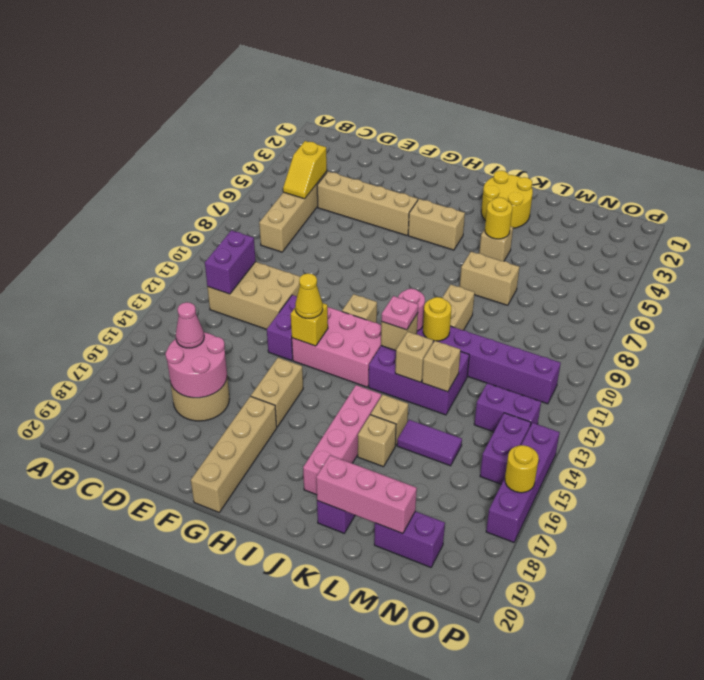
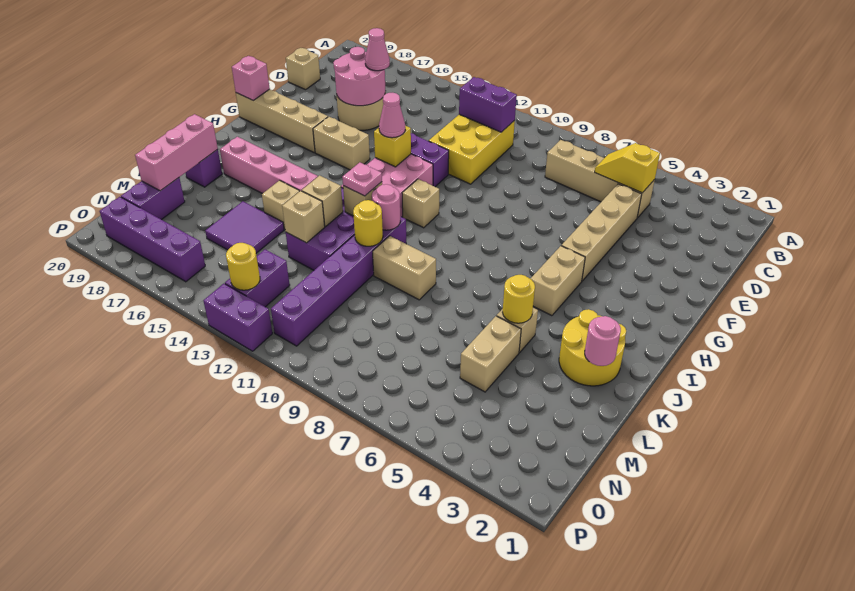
tan brick C11:E12 level 1 -> yellow brick C11:E12 level 1
yellow cone G13 level 3 -> pink cone G13 level 3
none -> pink brick G20 level 2
none -> pink round brick K2 level 2
tan brick K7:L7 level 1 -> tan brick L5:M5 level 1
tan brick K16 level 1 -> tan brick D20 level 1
purple tile L15:M15 level 1 -> purple tile L15:M16 level 1
purple brick O14:O15 level 1 -> purple brick P12:P13 level 1
purple brick P14:P17 level 1 -> purple brick O16:O19 level 1
yellow round brick P16 level 2 -> yellow round brick O13 level 2

